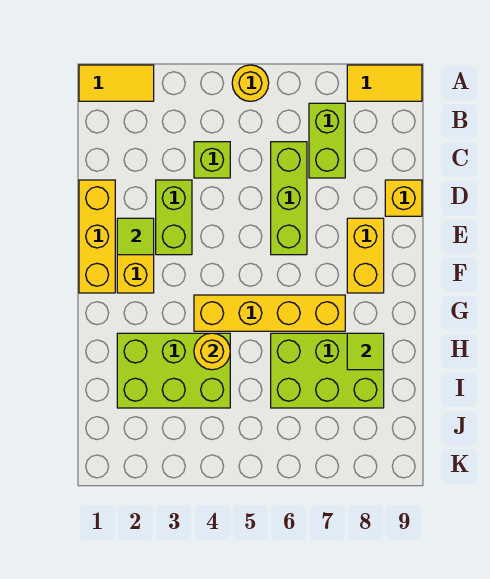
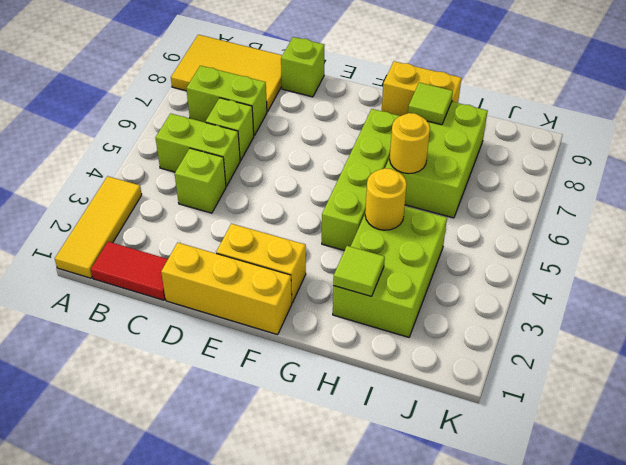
yellow tile A1:A2 level 1 -> yellow tile A1:A3 level 1
yellow round brick A5 level 1 -> yellow round brick H6 level 2
yellow tile A8:A9 level 1 -> yellow tile A8:C9 level 1
none -> red tile B1:C1 level 1
lime brick C6:E6 level 1 -> lime brick C6 level 1
lime brick D3:E3 level 1 -> lime brick B5:C5 level 1
yellow brick D9 level 1 -> lime brick D9 level 1
lime tile E2 level 2 -> lime tile H2 level 2
yellow brick E8:F8 level 1 -> yellow brick G9:H9 level 1
yellow brick G4:G7 level 1 -> lime brick G4:G7 level 1

